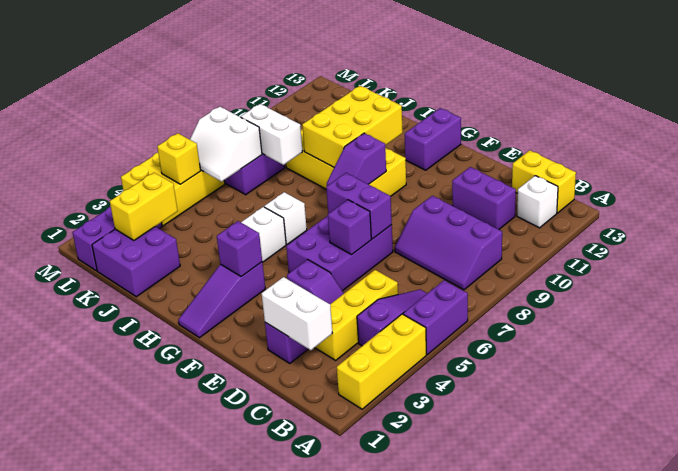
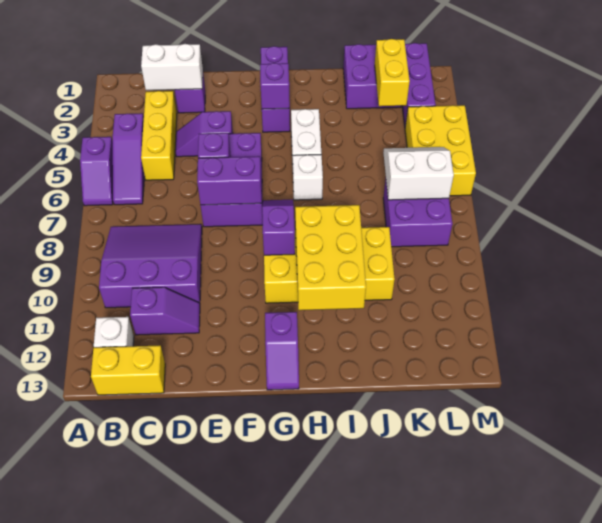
yellow brick A2:A4 level 1 -> none
purple brick A5:A6 level 1 -> purple slope A5:A6 level 1 top 5
purple slope B8:D9 level 1 top 9 -> purple slope B8:D10 level 1 top 10
purple brick C11:D11 level 1 -> purple slope C11:D11 level 1 top C
purple slope G1:G3 level 1 top 3 -> purple brick G1:G3 level 1
purple brick G12:G13 level 1 -> purple slope G12:G13 level 1 top 12
white brick J8:K8 level 2 -> none
yellow brick L5 level 2 -> none

